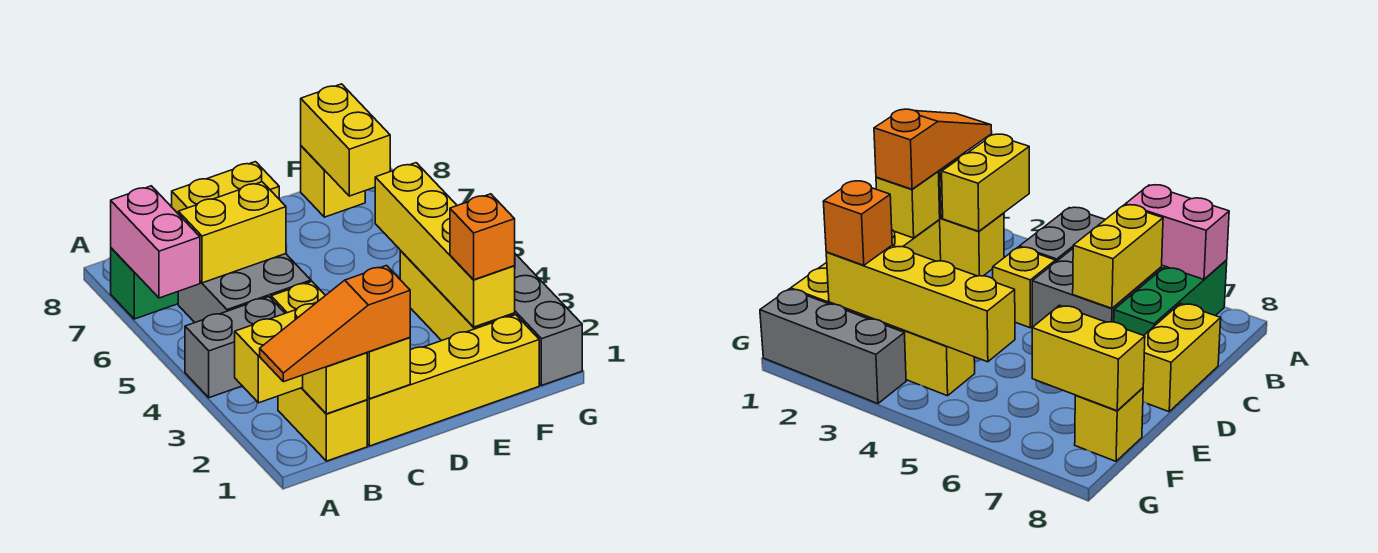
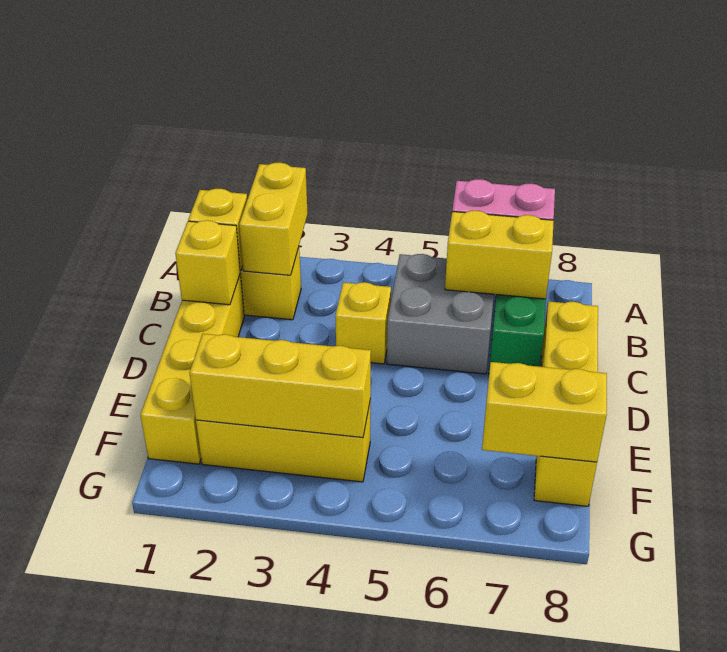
orange slope A1:C1 level 3 top C -> none
grey brick A4:B4 level 1 -> none
yellow brick B6:C6 level 2 -> yellow brick B6:B7 level 2
yellow brick F2:F5 level 2 -> yellow brick F2:F4 level 2
orange brick F2 level 3 -> none
grey brick G1:G3 level 1 -> none

